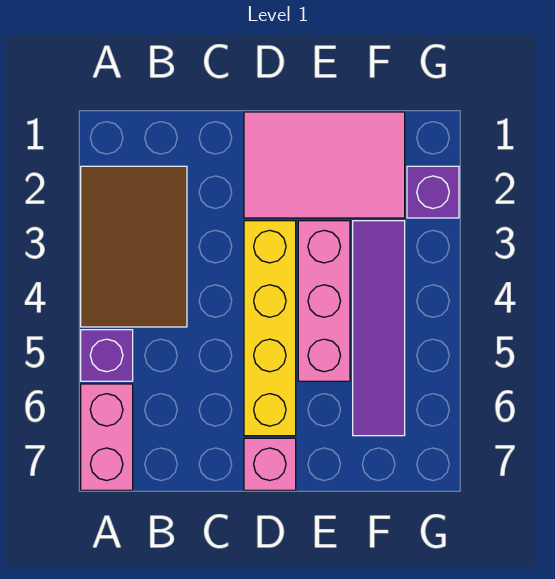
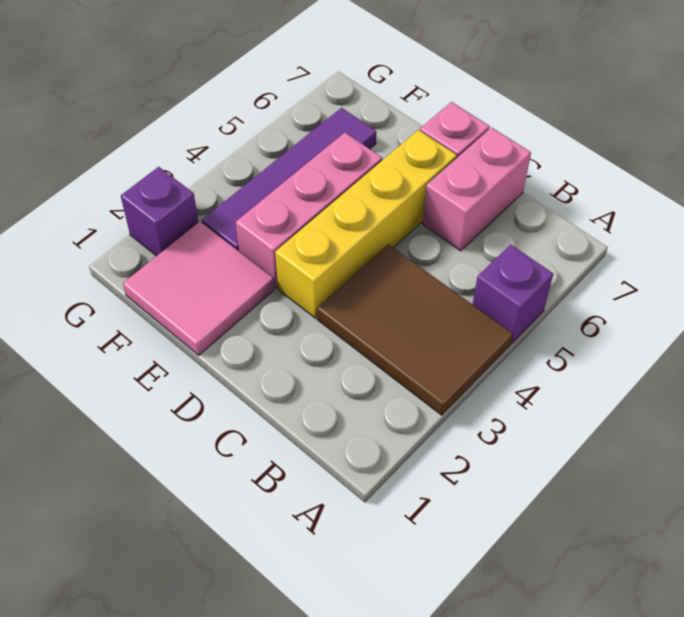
brown tile A2:B4 level 1 -> brown tile A3:C4 level 1
pink brick A6:A7 level 1 -> pink brick C6:C7 level 1
pink tile D1:F2 level 1 -> pink tile E1:F2 level 1

